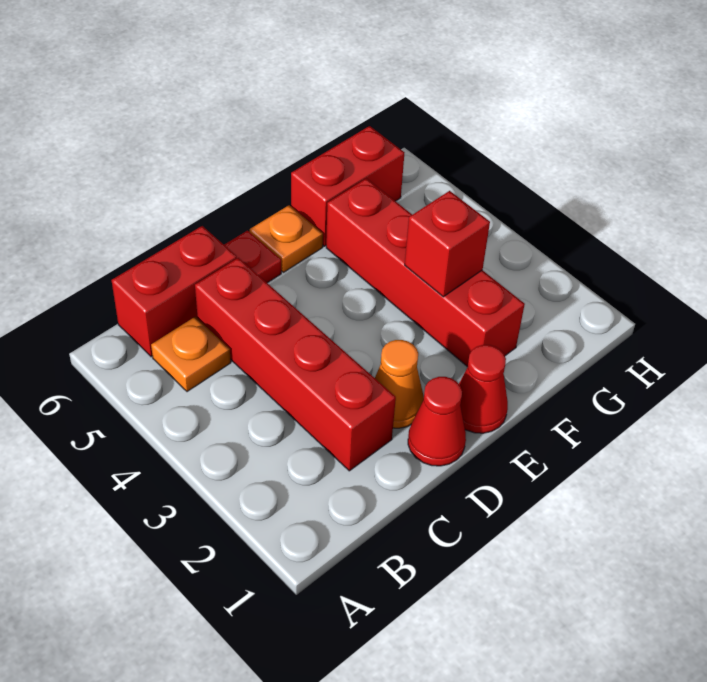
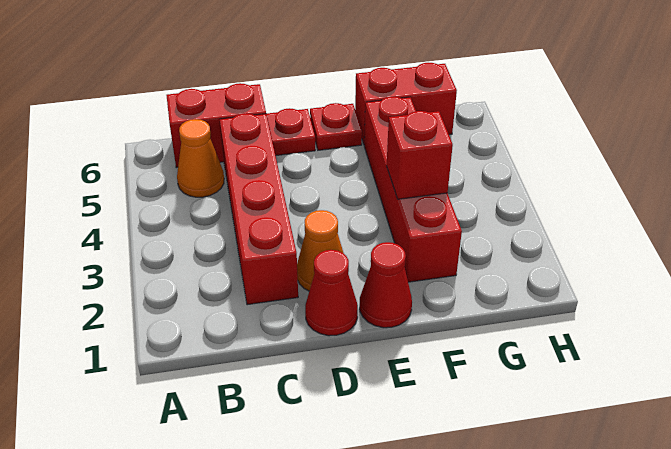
orange plate B5 level 1 -> orange cone B5 level 1
orange plate E6 level 1 -> red plate E6 level 1

